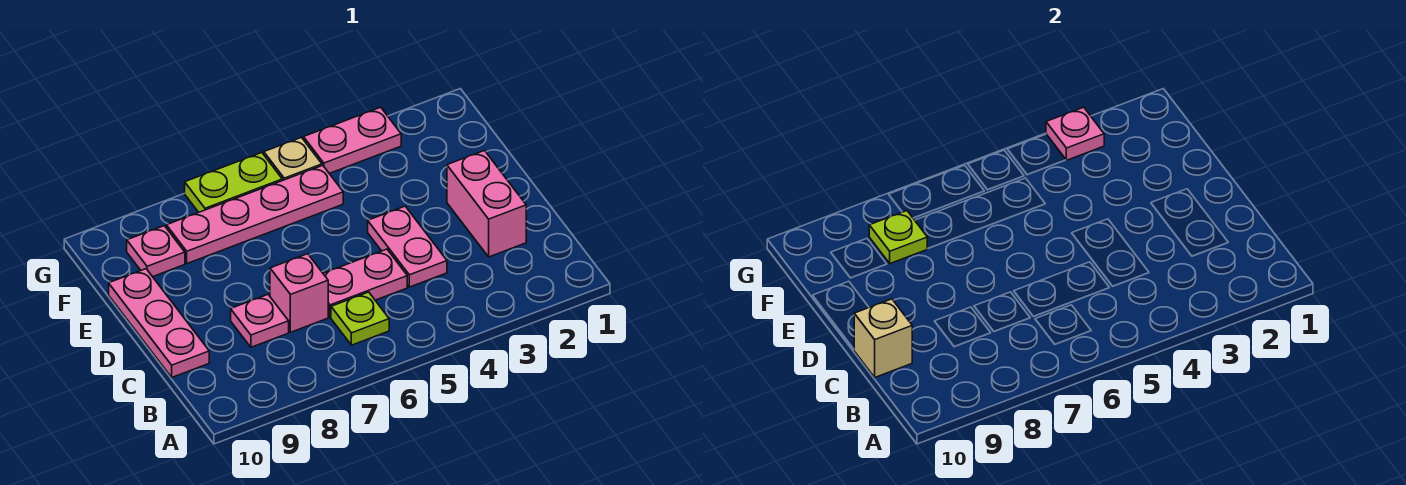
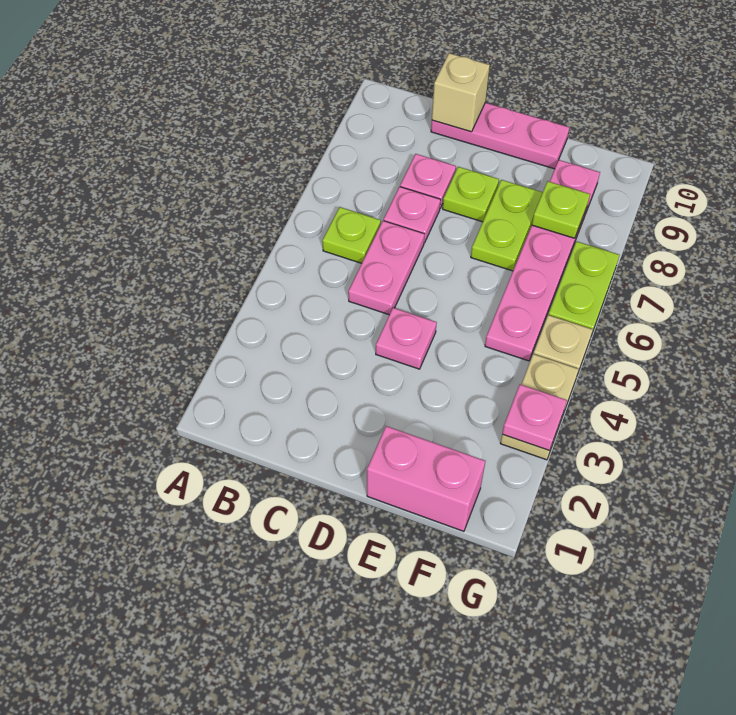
pink brick C2:D2 level 1 -> pink brick E1:F1 level 1
pink plate C4:D4 level 1 -> pink plate D4 level 1
pink brick C7 level 1 -> pink plate C7 level 1
none -> lime plate D8 level 1
none -> lime plate E7:E8 level 1
pink plate G3:G4 level 1 -> tan plate G3:G4 level 1

